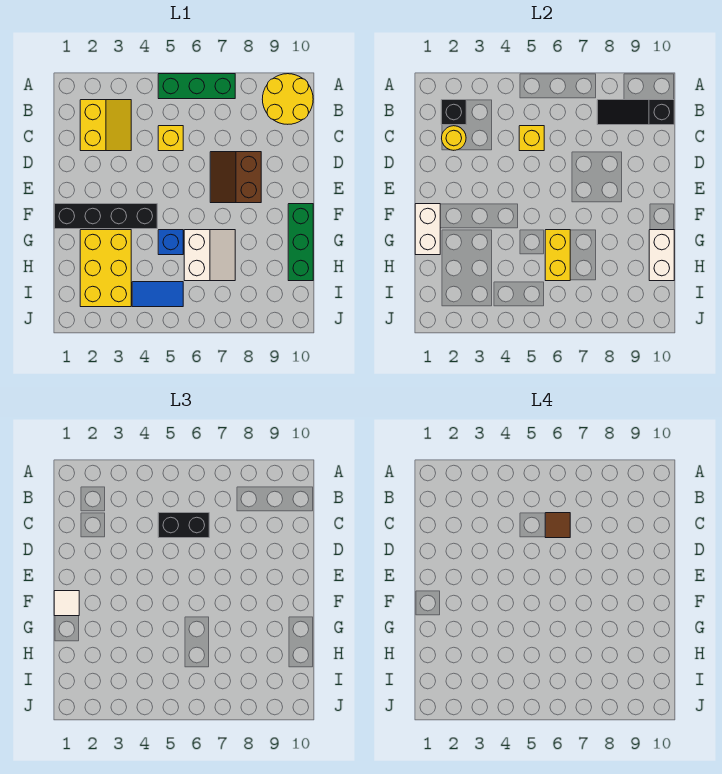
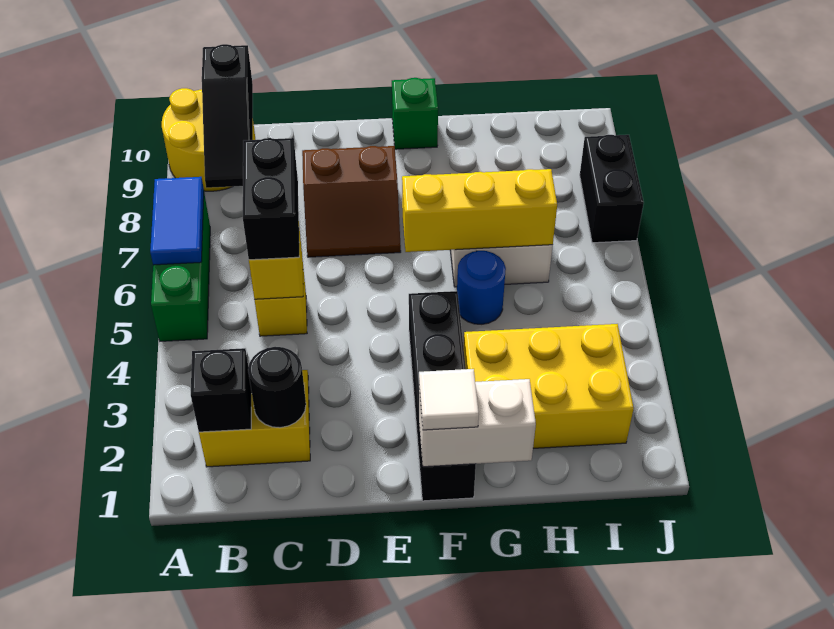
yellow round brick C2 level 2 -> black round brick C2 level 2
brown tile C6 level 4 -> none
green brick F10:H10 level 1 -> green brick F10 level 1
blue brick G5 level 1 -> blue round brick G5 level 1
yellow brick G6:H6 level 2 -> yellow brick F6:H6 level 2
white brick G10:H10 level 2 -> none
blue tile I4:I5 level 1 -> blue tile A6:A7 level 2
none -> black brick J7:J8 level 1

